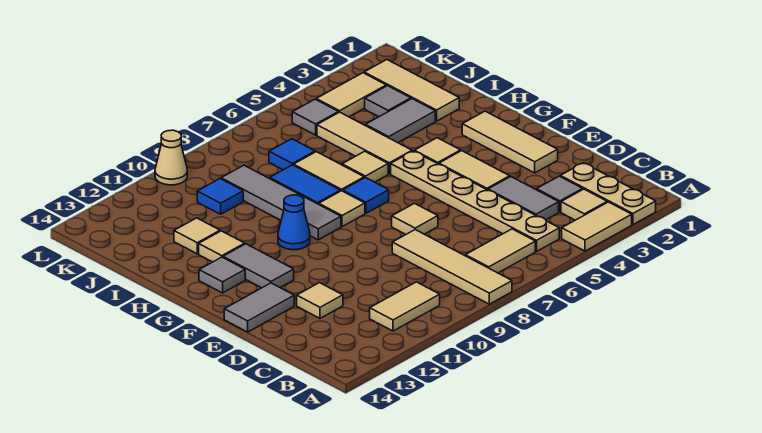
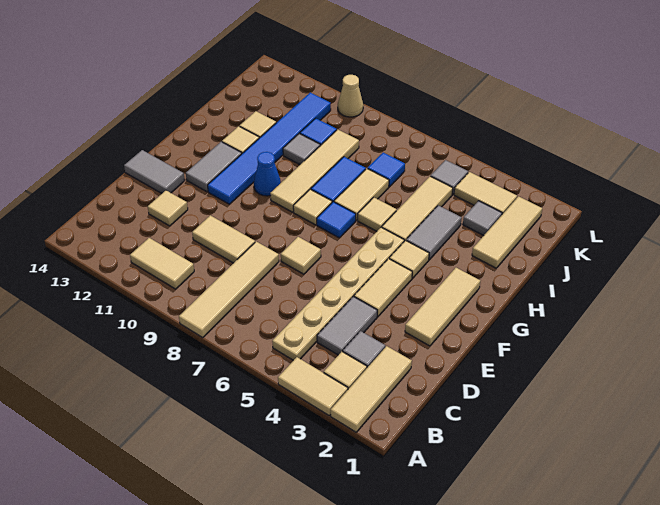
tan plate A2:C2 level 1 -> tan tile A2:C2 level 1
tan tile B6:B7 level 1 -> tan tile D9:D10 level 1
none -> blue tile F11:K11 level 1
grey tile G9:J9 level 1 -> tan tile G9:J9 level 1
grey tile G13 level 1 -> grey tile I10 level 1
grey tile I3:I4 level 1 -> grey tile H4:I4 level 1

